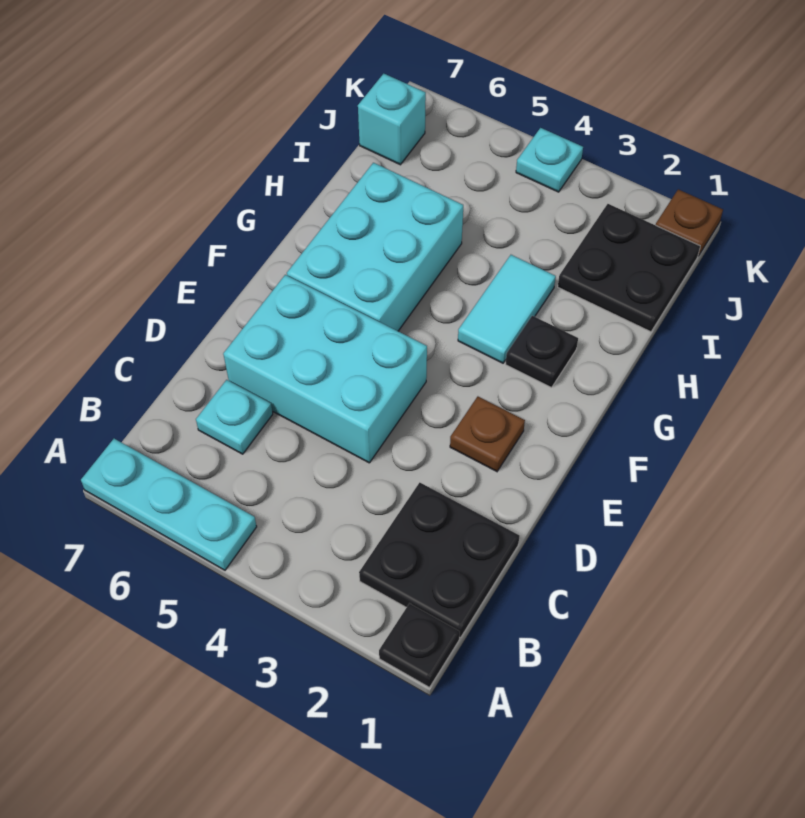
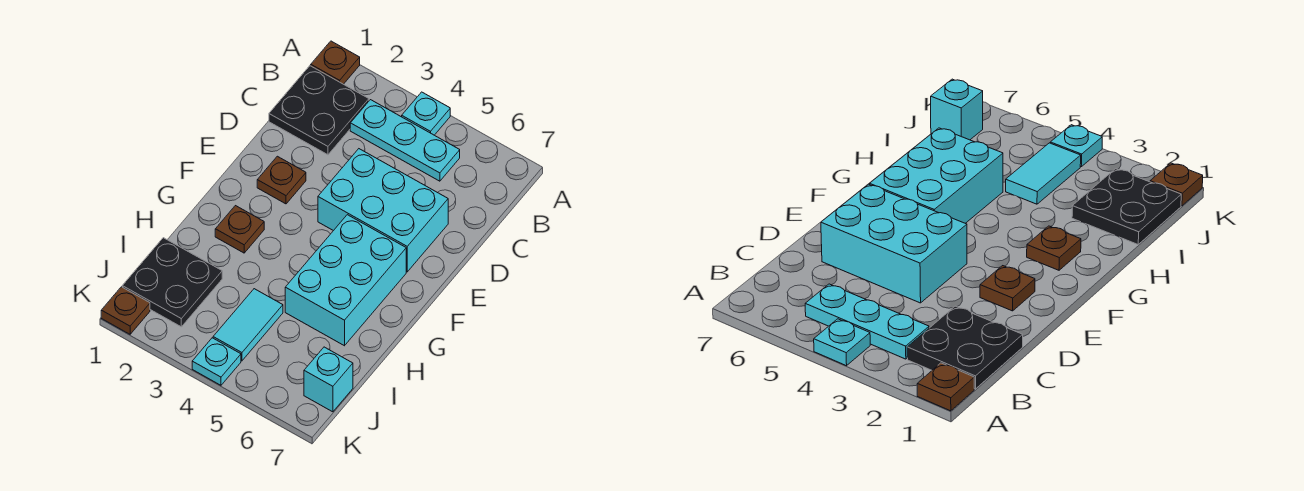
black plate A1 level 1 -> brown plate A1 level 1
cyan plate A5:A7 level 1 -> cyan plate B3:B5 level 1
cyan plate C6 level 1 -> cyan plate A4 level 1
black plate G2 level 1 -> brown plate G2 level 1
cyan tile G3:H3 level 1 -> cyan tile I4:J4 level 1

